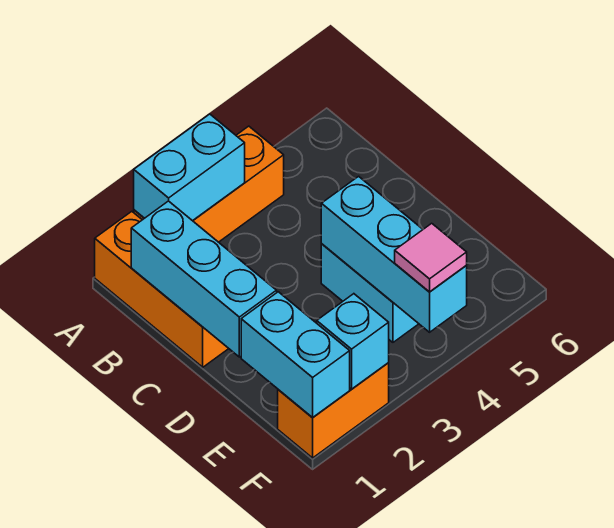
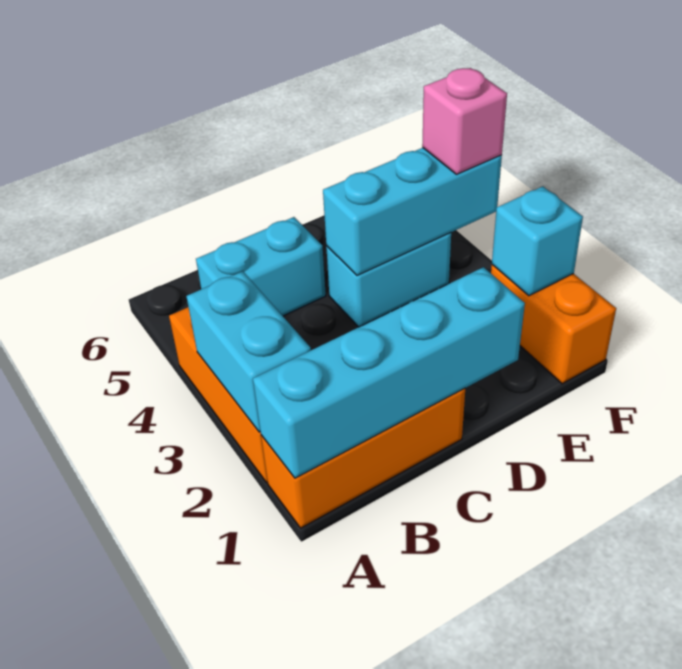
cyan brick B1:D1 level 2 -> cyan brick A1:D1 level 2
cyan brick E1:F1 level 2 -> cyan brick B5:C5 level 1
pink tile F4 level 3 -> pink brick F4 level 3

